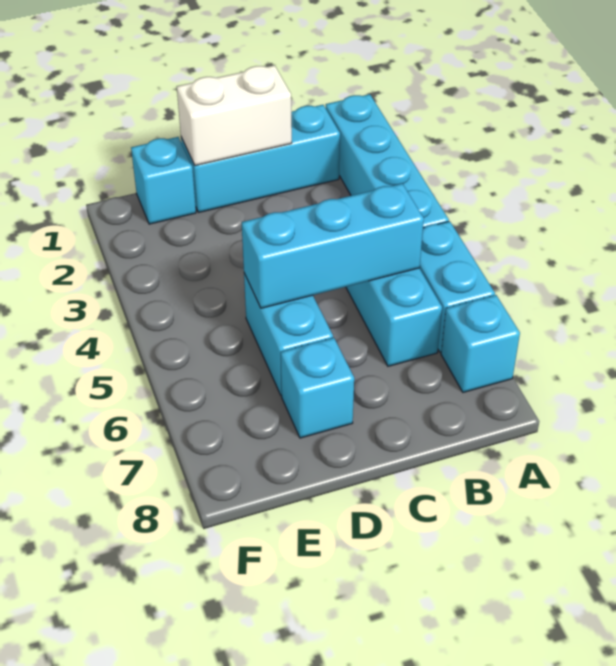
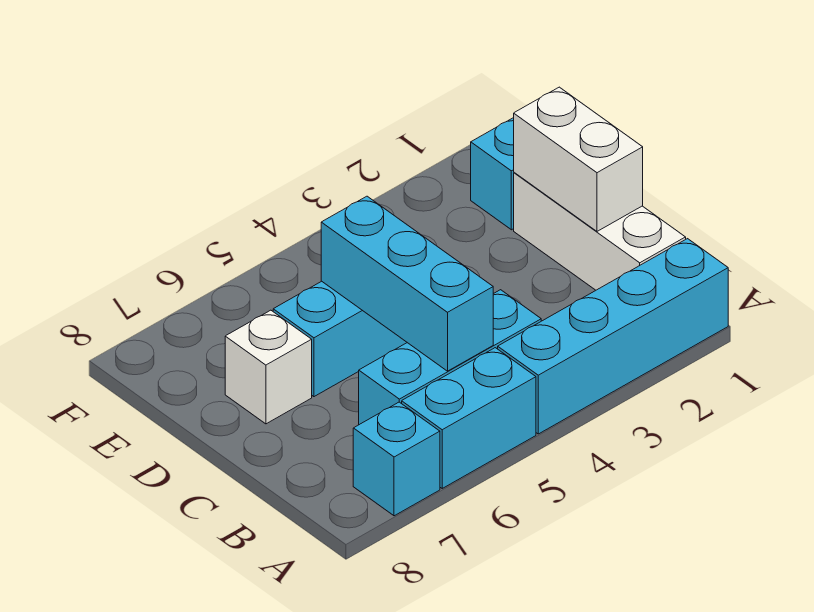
cyan brick B1:D1 level 1 -> white brick B1:D1 level 1
cyan brick D7 level 1 -> white brick D7 level 1

